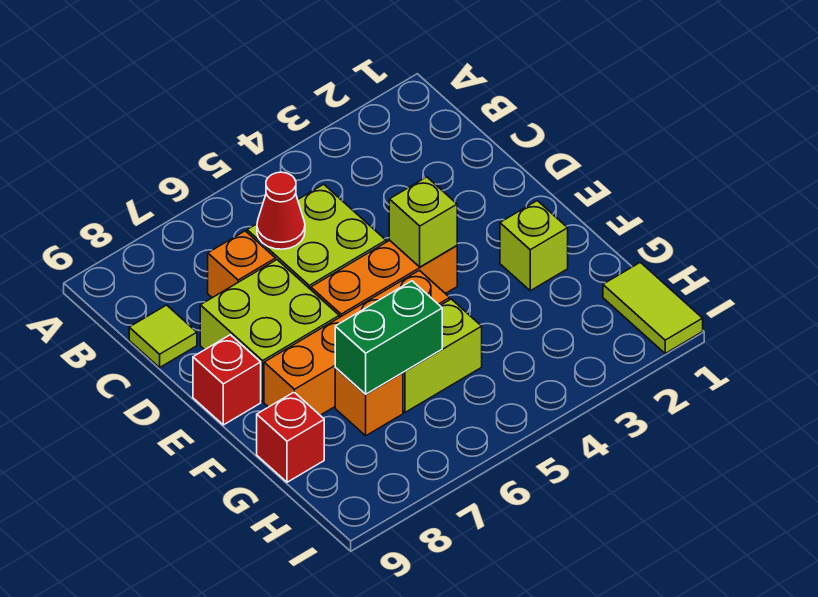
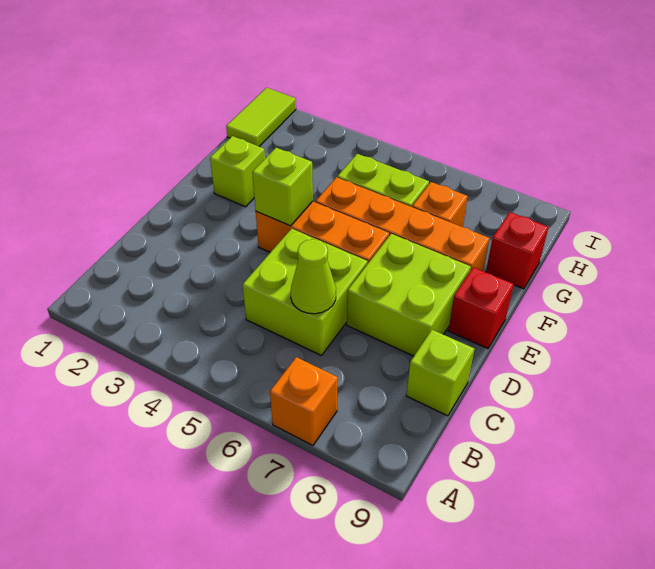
red cone C6 level 2 -> lime cone C6 level 2
orange brick C7 level 1 -> orange brick A7 level 1
lime tile C9 level 1 -> lime brick C9 level 1
green brick G6:G7 level 2 -> none

